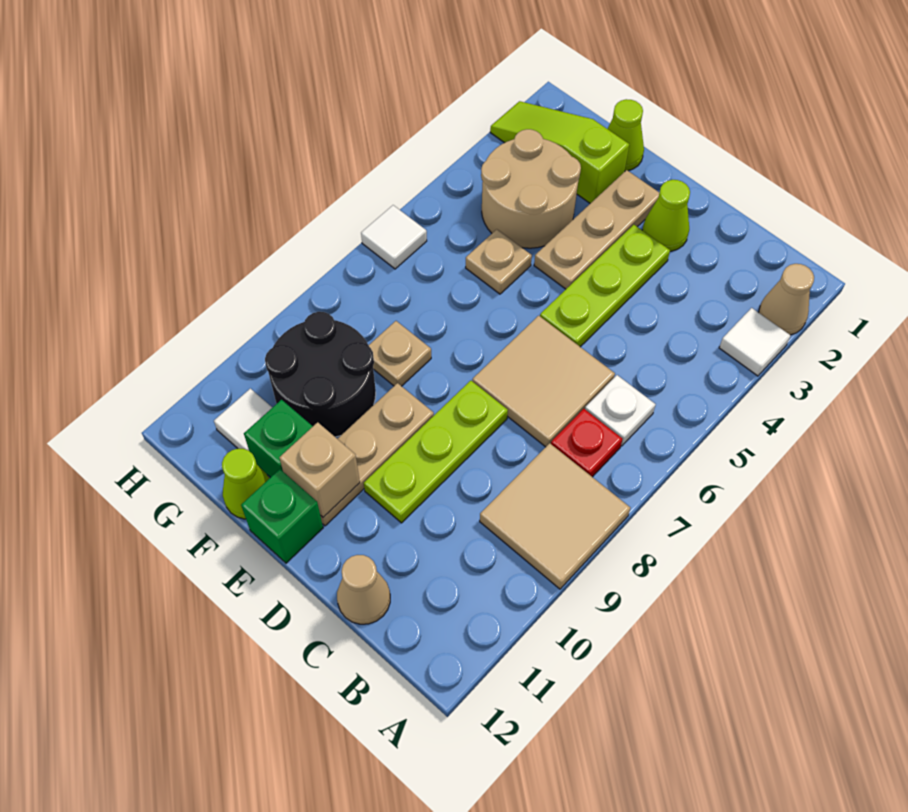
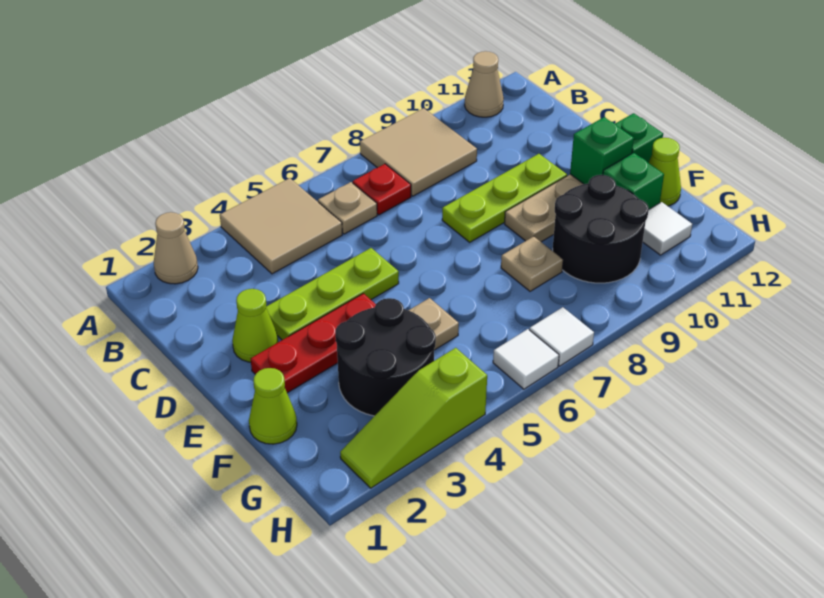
white tile A3 level 1 -> white tile H7 level 1
white plate B6 level 1 -> tan plate B6 level 1
tan tile C6:D7 level 1 -> tan tile A4:B5 level 1
tan cone C12 level 1 -> tan cone A11 level 1
tan plate E2:E4 level 1 -> red plate E2:E4 level 1
tan brick E11 level 2 -> green brick E11 level 2
lime slope F2:H2 level 1 top F -> lime slope H2:H4 level 1 top 4
tan round brick F3:G4 level 1 -> black round brick F3:G4 level 1

